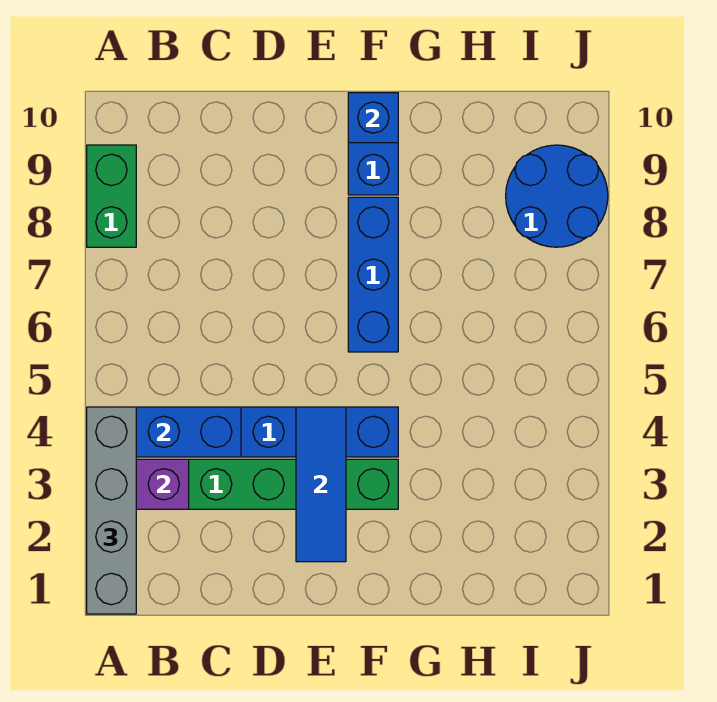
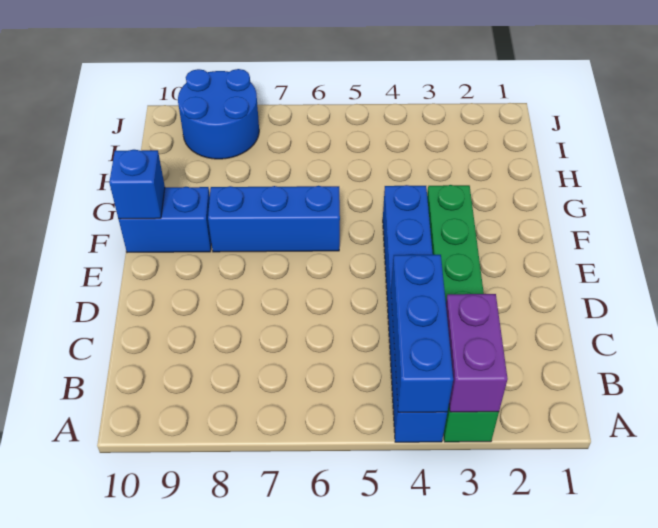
grey brick A1:A4 level 3 -> none
green brick A8:A9 level 1 -> none
blue tile E2:E4 level 2 -> none

